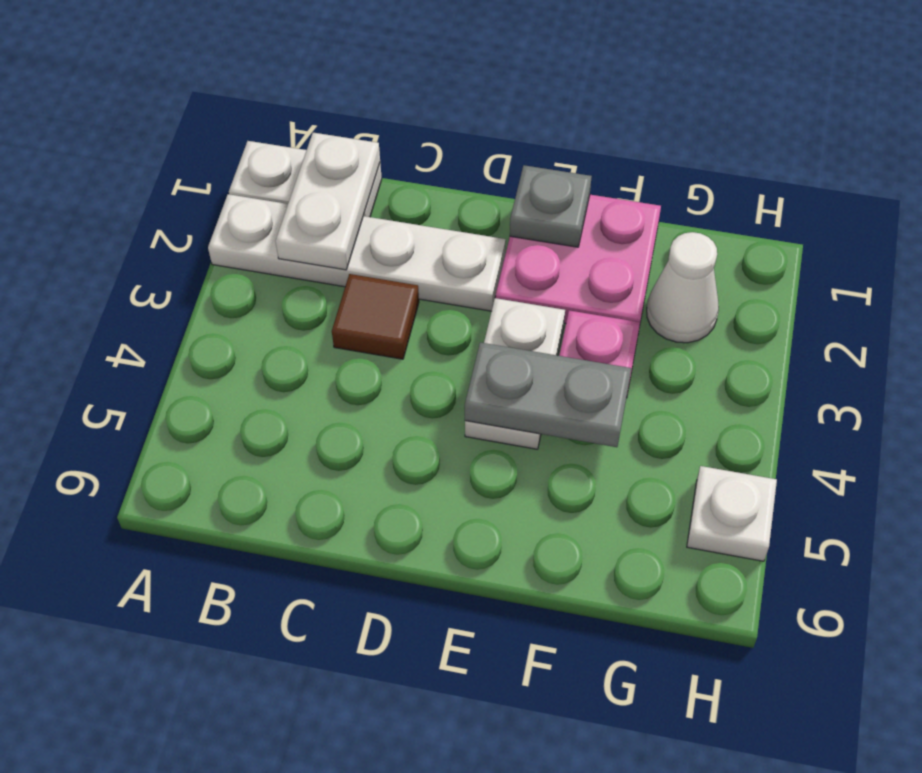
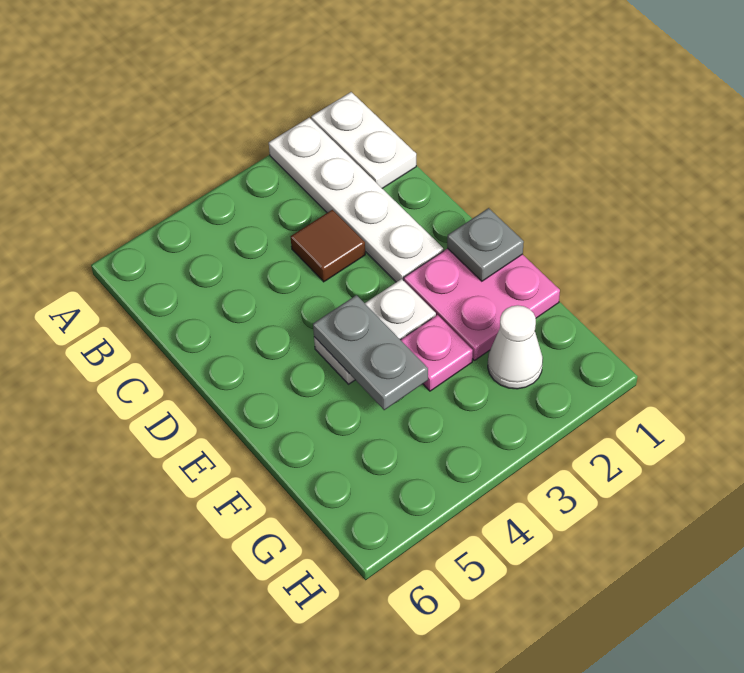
white plate B1:B2 level 2 -> none
white plate H5 level 1 -> none

